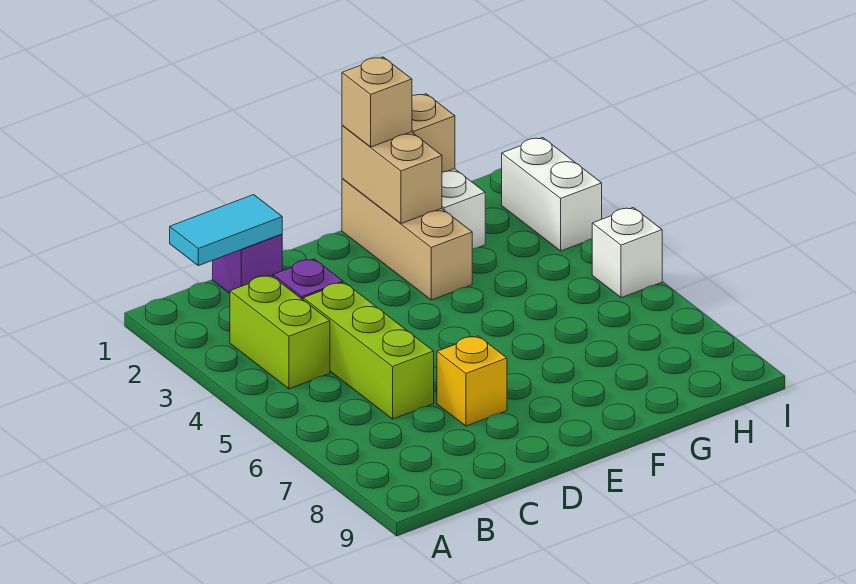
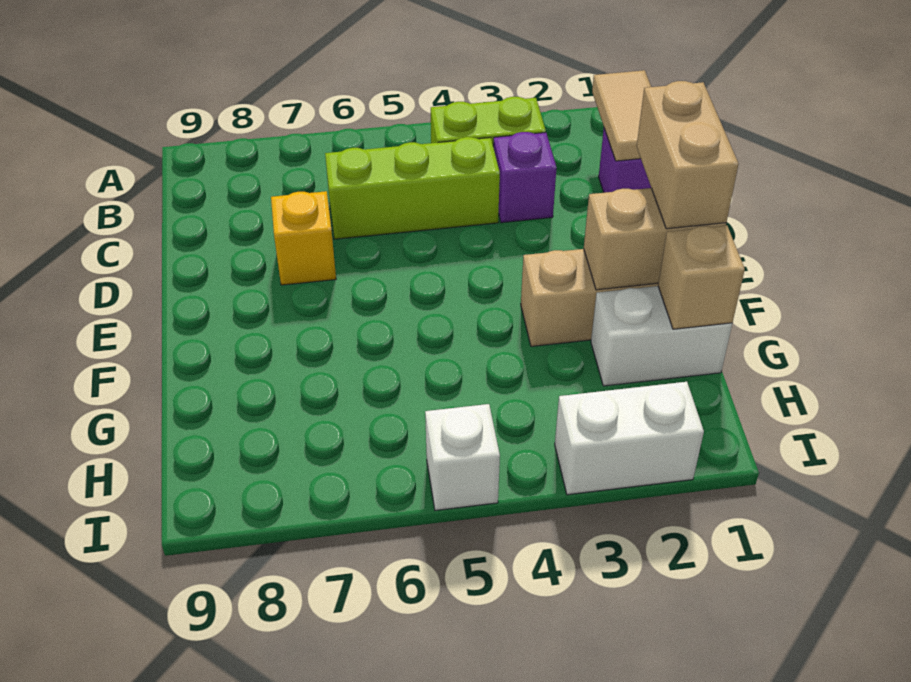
cyan tile B1:C1 level 2 -> tan tile B1:C1 level 2
tan brick F1 level 3 -> tan brick E1:F1 level 3

